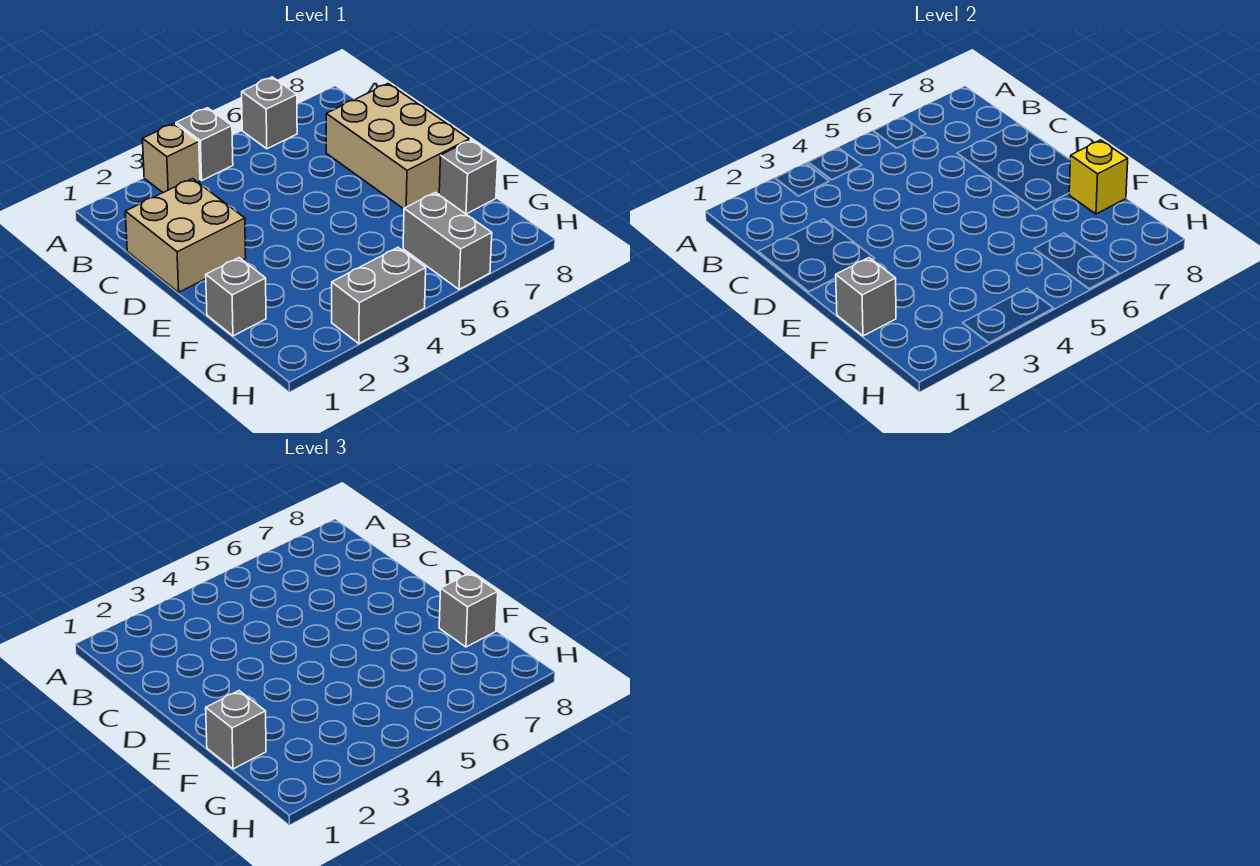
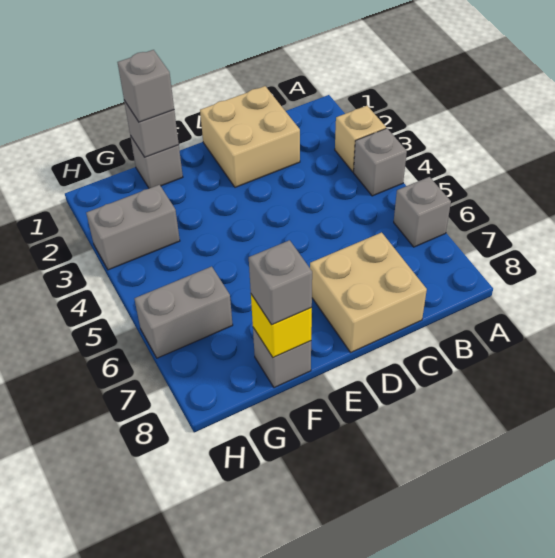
tan brick C7:E8 level 1 -> tan brick C7:D8 level 1
grey brick H3:H4 level 1 -> grey brick G3:H3 level 1

